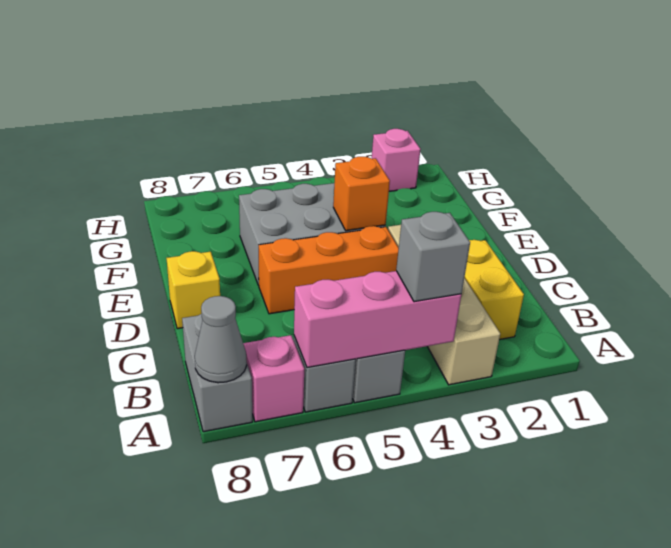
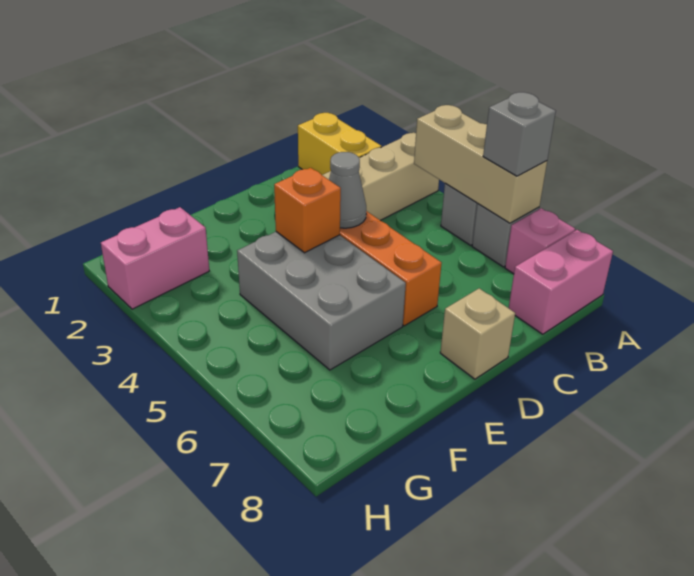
pink brick A4:A6 level 2 -> tan brick A4:A6 level 2
grey brick A4 level 3 -> grey brick A6 level 3
grey brick A8:B8 level 1 -> pink brick A8:B8 level 1
grey cone A8 level 2 -> grey cone D4 level 2
yellow brick B2:C2 level 1 -> yellow brick B1:B2 level 1
yellow brick D8 level 1 -> tan brick D8 level 1
pink brick H2 level 1 -> pink brick G2:H2 level 1

